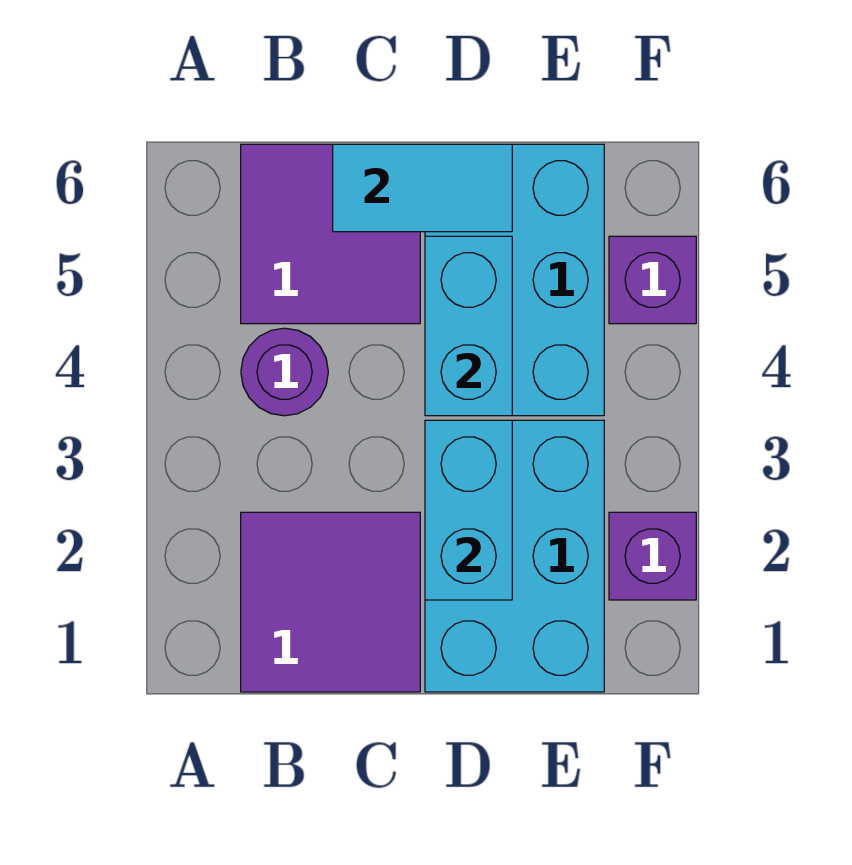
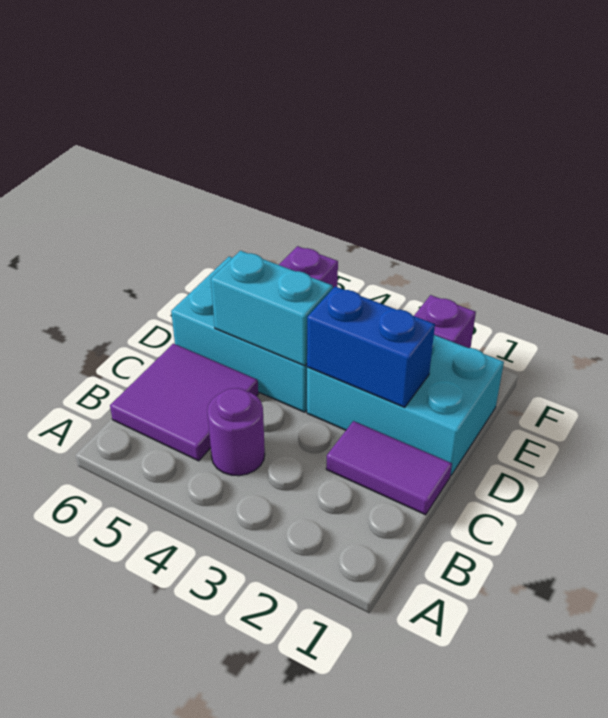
purple tile B1:C2 level 1 -> purple tile C1:C2 level 1
cyan tile C6:D6 level 2 -> none
cyan brick D2:D3 level 2 -> blue brick D2:D3 level 2

